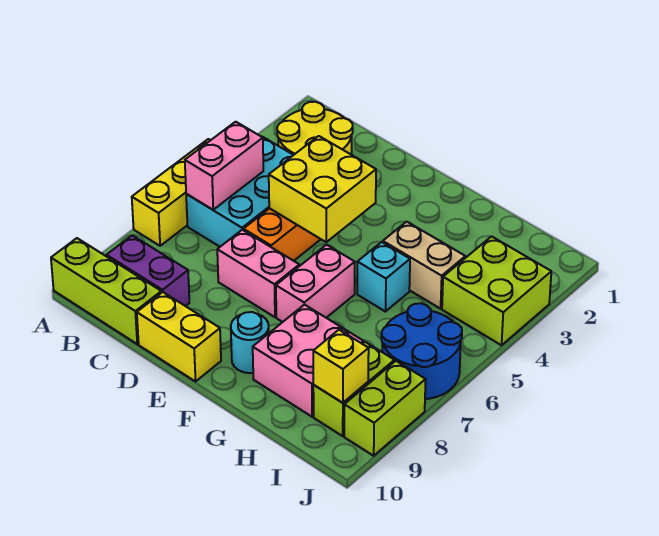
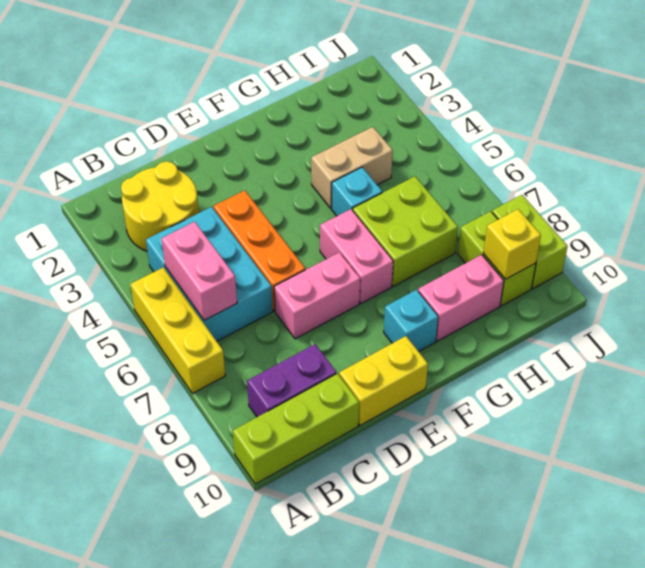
yellow brick D4:E5 level 2 -> none
cyan round brick F9 level 1 -> cyan brick F9 level 1
pink brick G8:H9 level 1 -> pink brick G9:H9 level 1
lime brick I3:J4 level 1 -> lime brick G6:H7 level 1
blue round brick I6:J7 level 1 -> none

